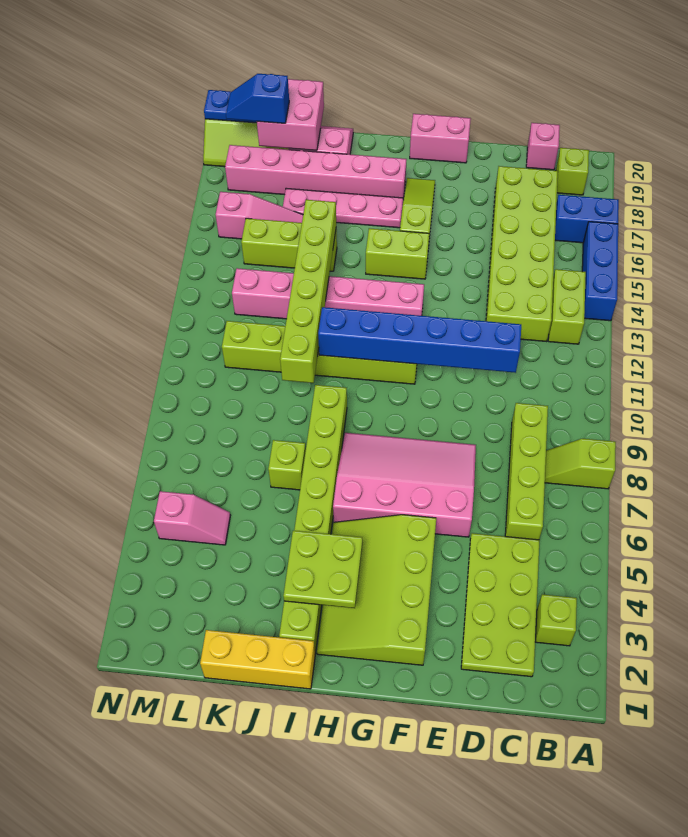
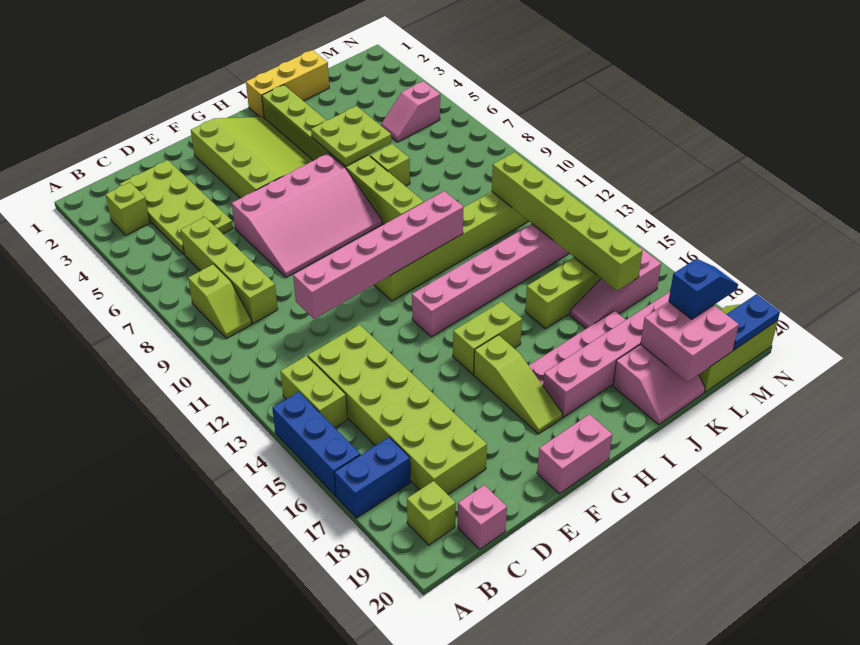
lime slope A8:B8 level 1 top A -> lime slope B8:B9 level 1 top 8
blue brick D11:I11 level 2 -> pink brick D11:I11 level 2
lime plate H3:I4 level 2 -> lime plate I5:J6 level 2
lime brick J10:J15 level 2 -> lime brick L11:L16 level 2

